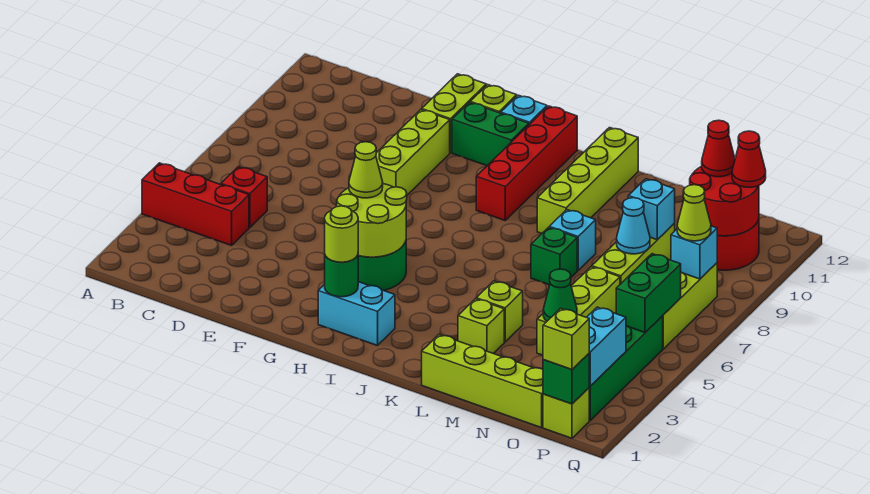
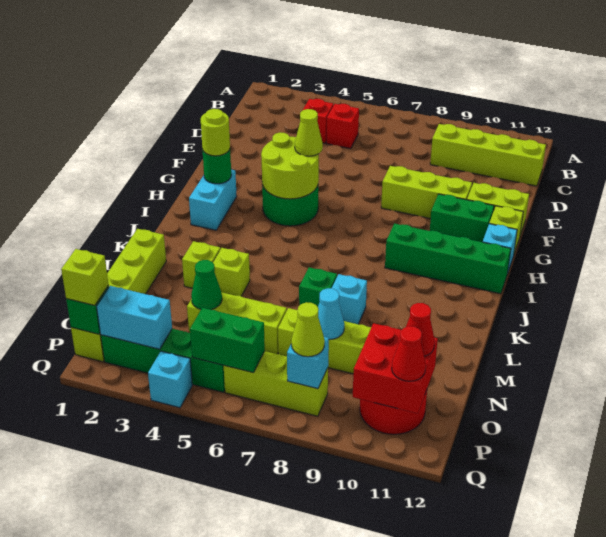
red brick A4:C4 level 1 -> red brick C4 level 1
green brick G11:H11 level 1 -> green brick G10:G11 level 1
red brick I9:I12 level 1 -> green brick I9:I12 level 1
lime brick K9:K12 level 1 -> lime brick C9:C12 level 1
cyan brick N9 level 2 -> cyan brick Q4 level 1
red round brick O10:P11 level 2 -> red brick O10:P11 level 2

